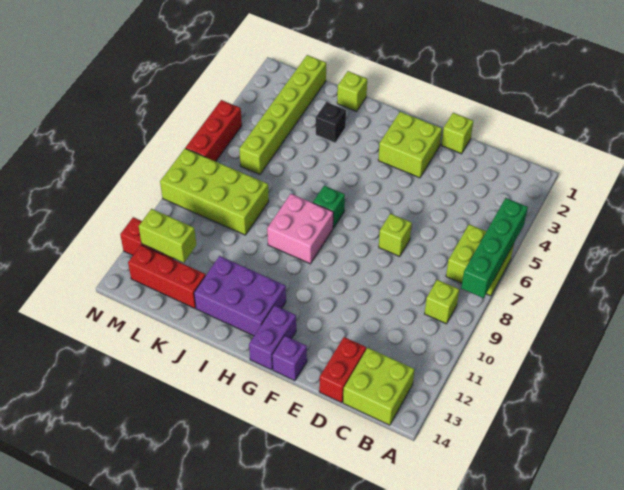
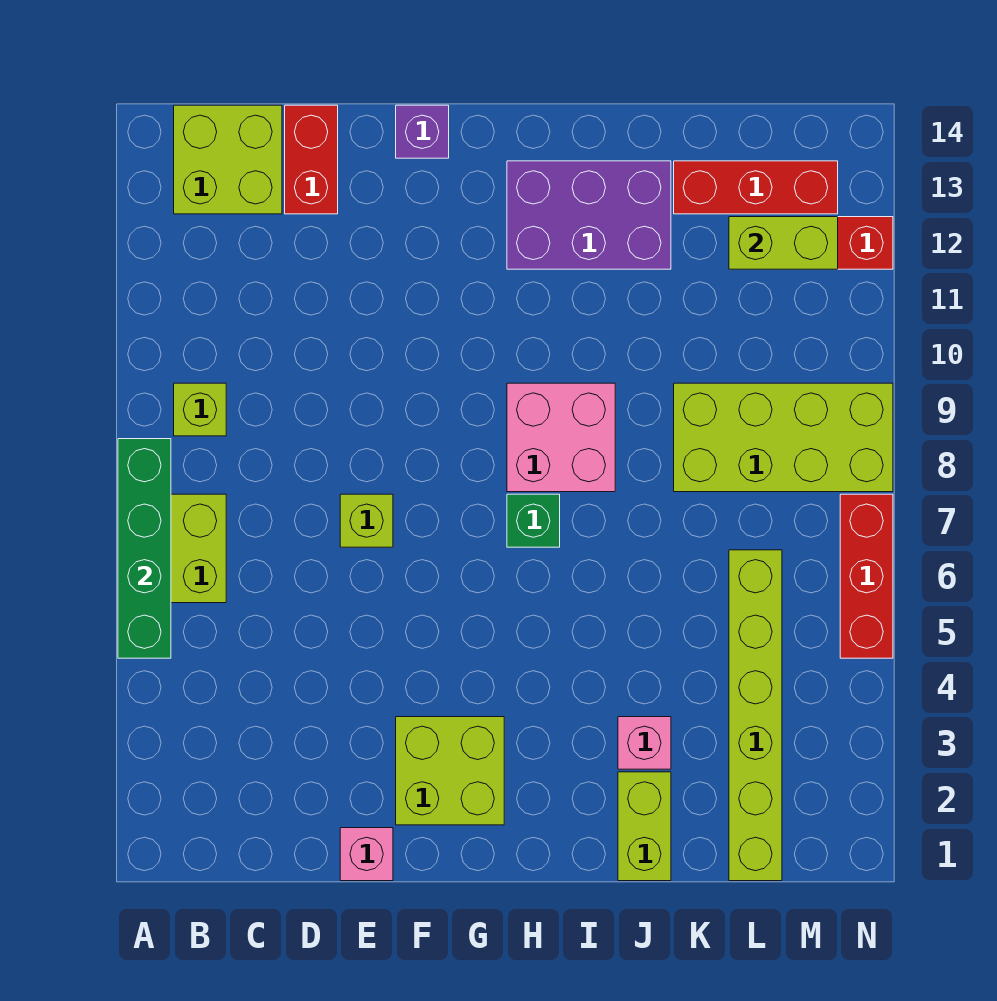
lime brick E1 level 1 -> pink brick E1 level 1
purple brick G13:G14 level 1 -> none
lime brick J1 level 1 -> lime brick J1:J2 level 1
black brick J3 level 1 -> pink brick J3 level 1

